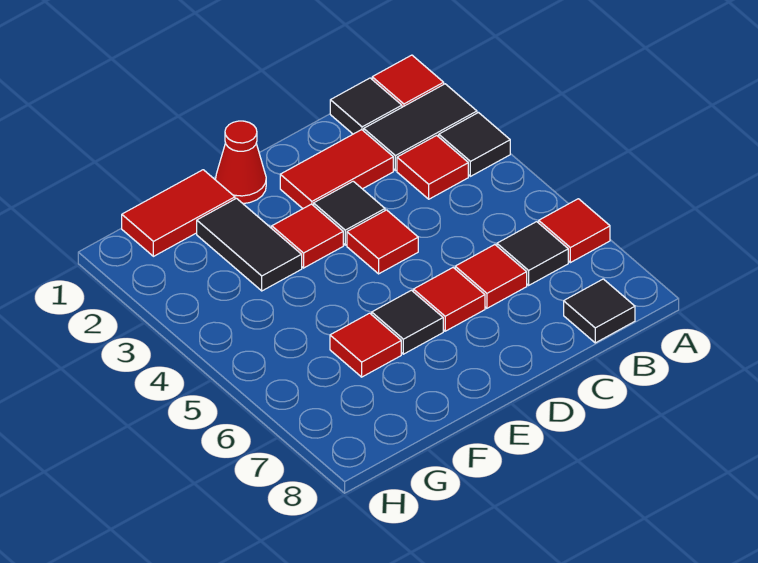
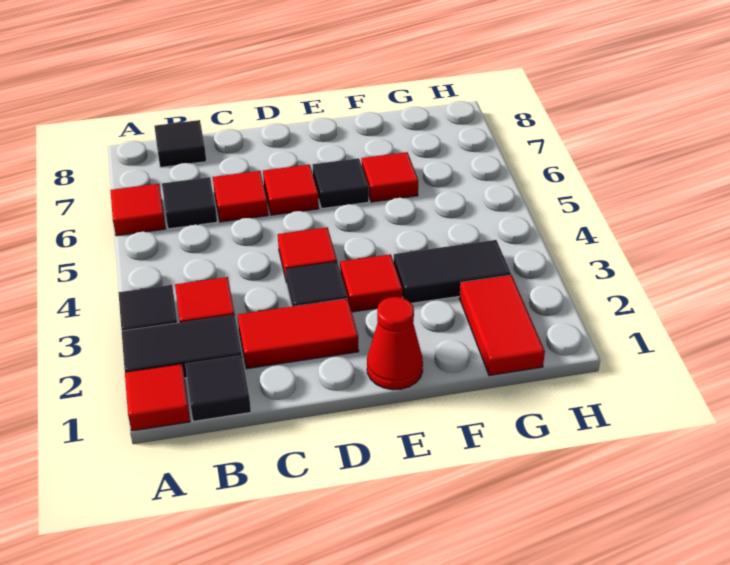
red tile F1:G1 level 1 -> red tile G1:G2 level 1
black tile F2:F3 level 1 -> black tile F3:G3 level 1

